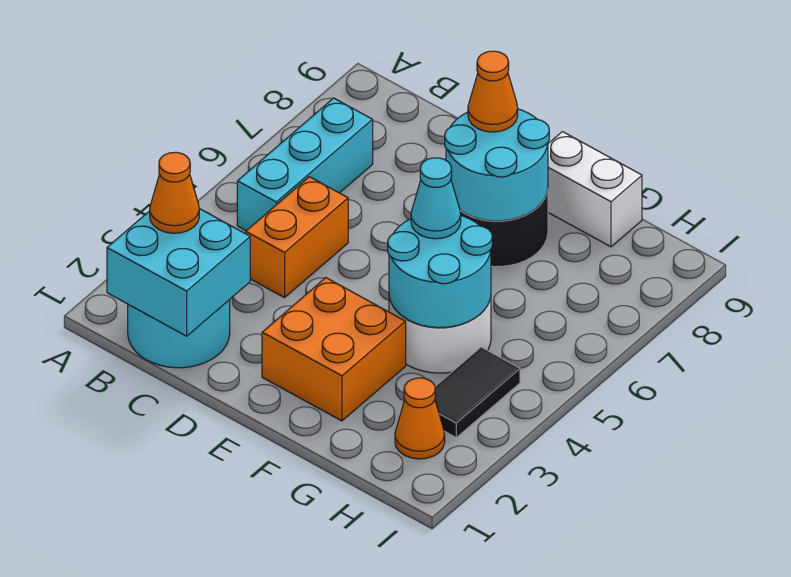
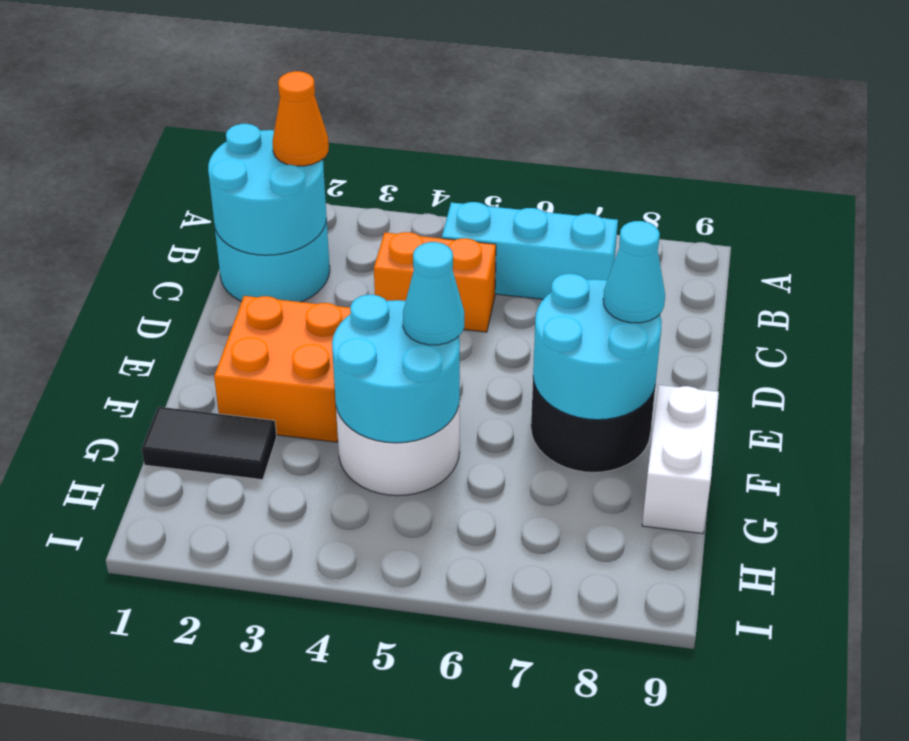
cyan brick B1:C2 level 2 -> cyan round brick B1:C2 level 2
orange cone E8 level 3 -> cyan cone E8 level 3
orange cone H2 level 1 -> none
black tile H3:H4 level 1 -> black tile G1:G2 level 1

